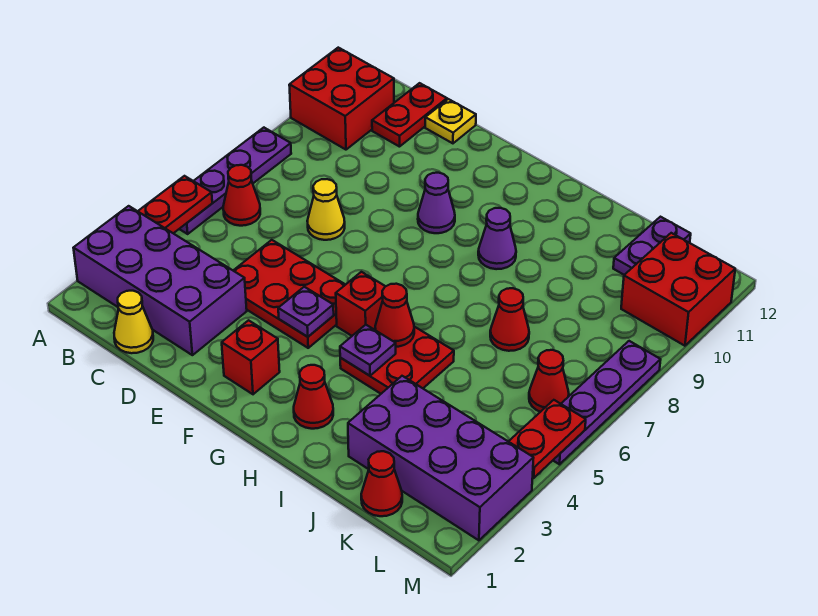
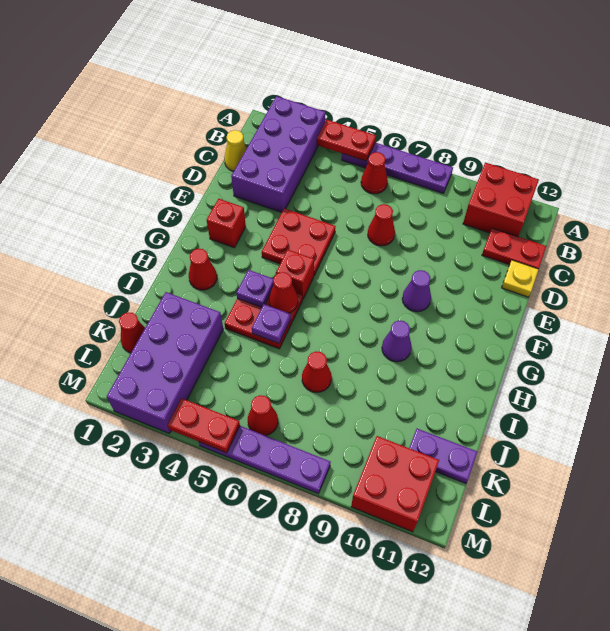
red plate D4:F5 level 1 -> red plate E4:F5 level 1
yellow cone D7 level 1 -> red cone D7 level 1
purple plate F4 level 2 -> purple plate I5 level 2

